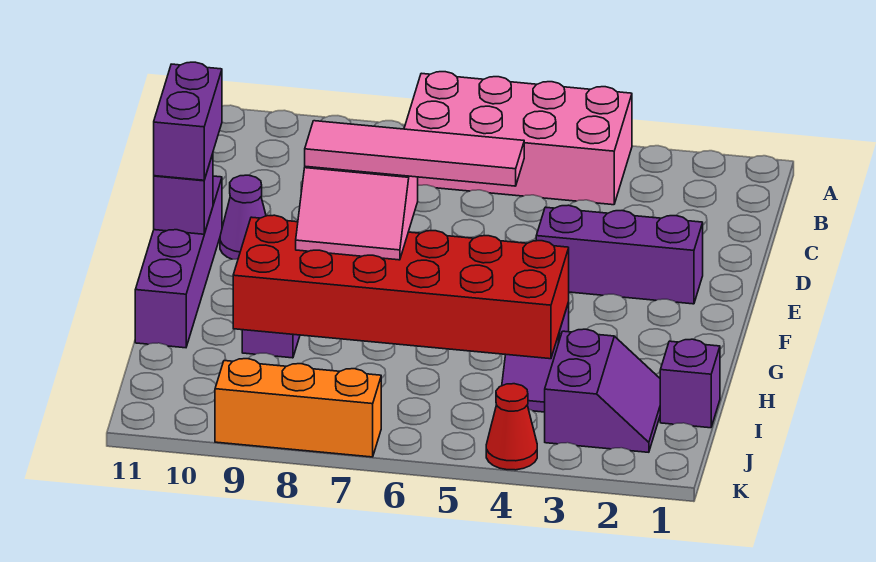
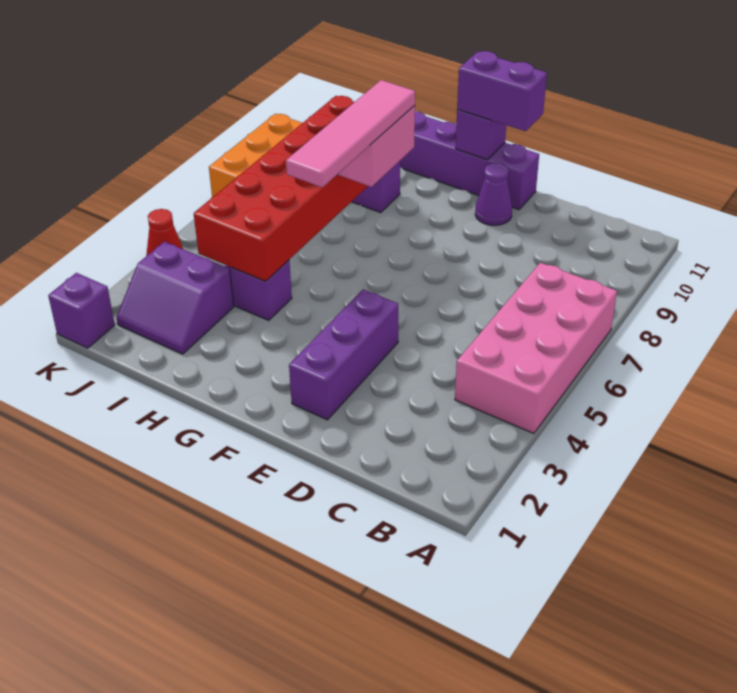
purple brick I1 level 1 -> purple brick K1 level 1

